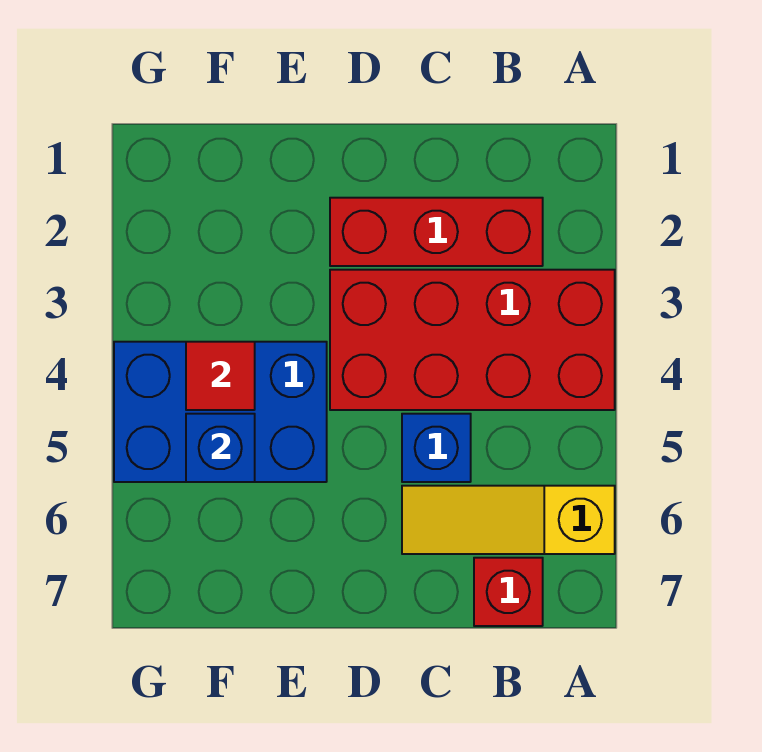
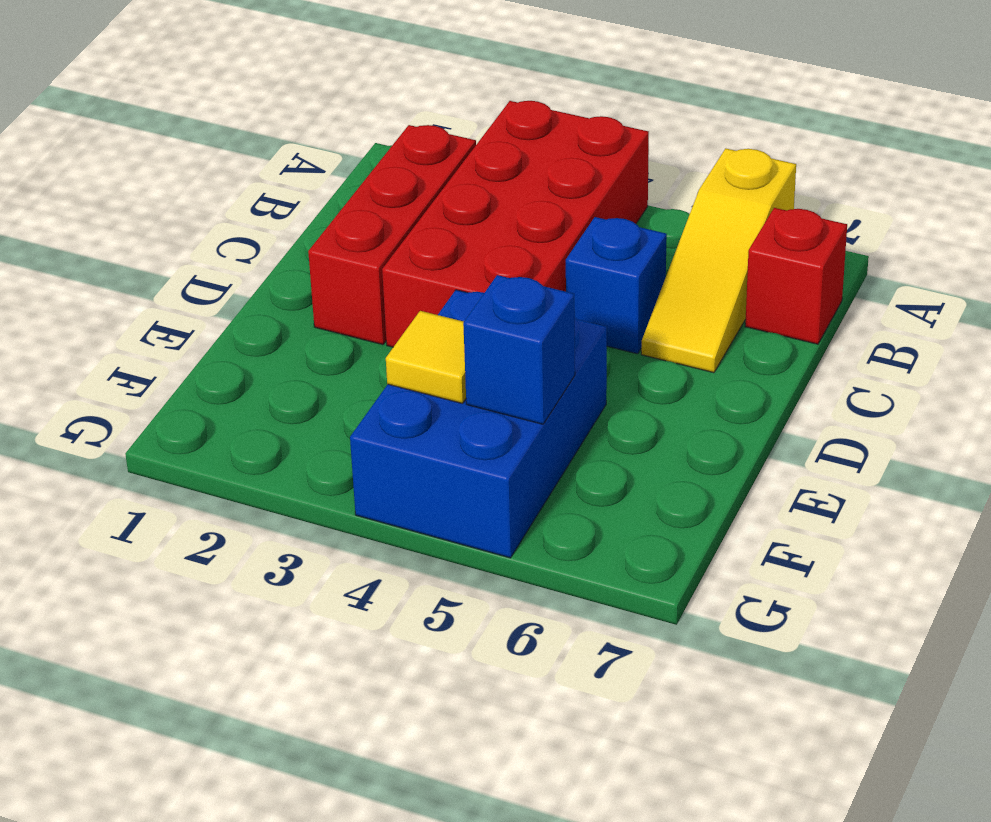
red tile F4 level 2 -> yellow tile F4 level 2

